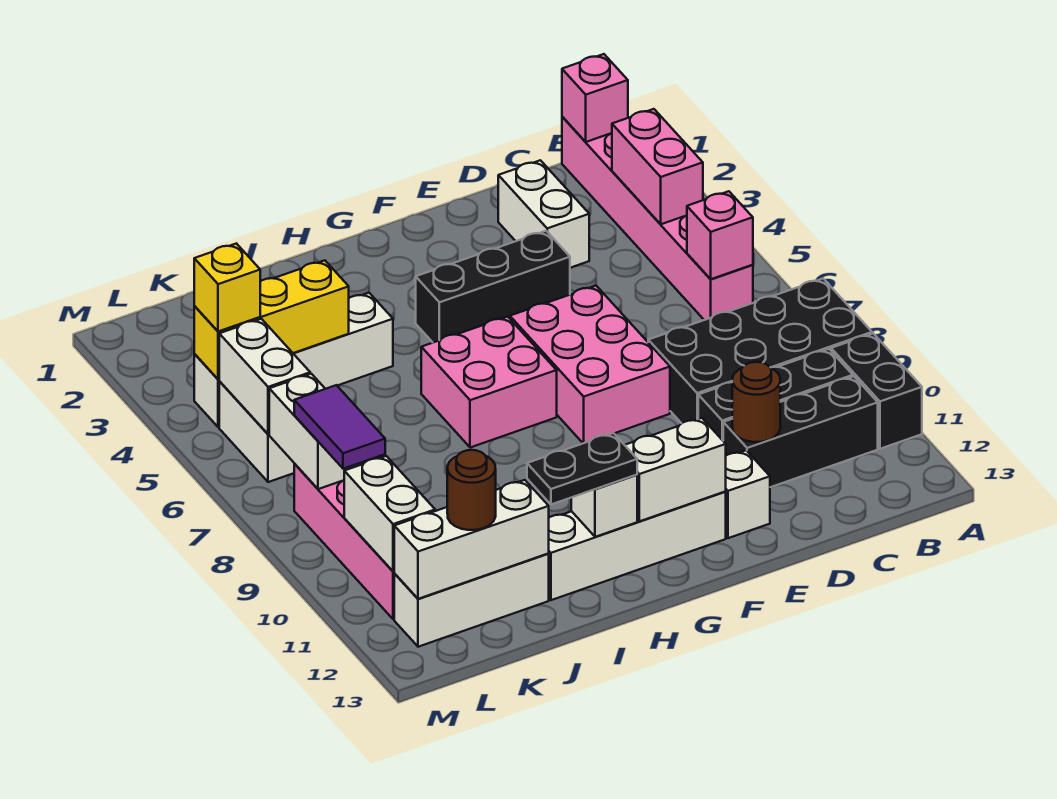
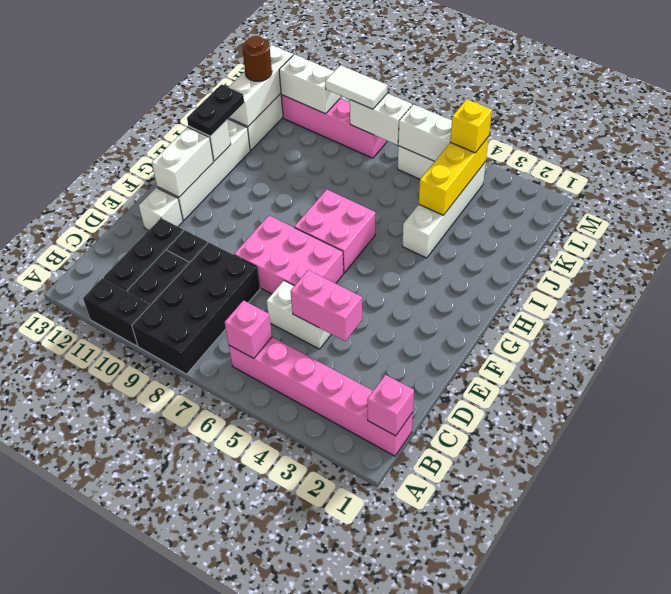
pink brick B3:B4 level 2 -> pink brick D4:D5 level 2
white brick D2:D3 level 1 -> white brick D5:D6 level 1
brown round brick D11 level 2 -> none
black brick E4:G4 level 1 -> none
purple tile L8:L9 level 3 -> white tile L8:L9 level 3

